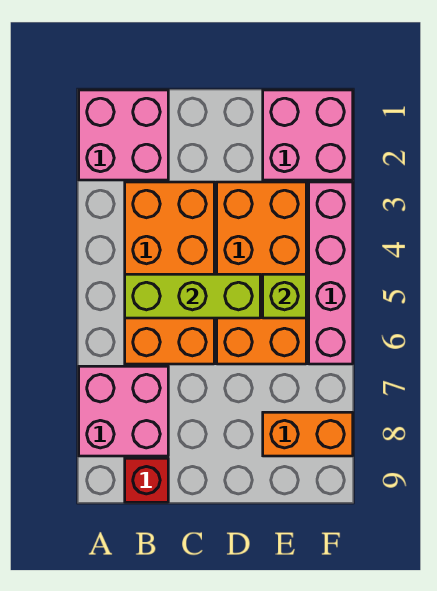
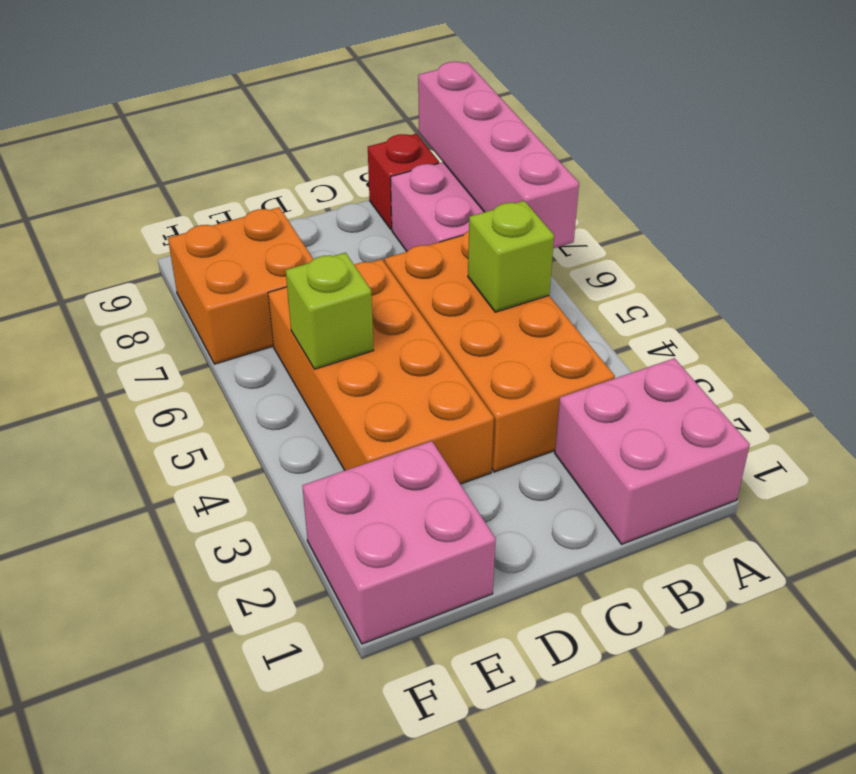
lime brick B5:D5 level 2 -> lime brick B5 level 2
orange brick E8:F8 level 1 -> orange brick E7:F8 level 1
pink brick F3:F6 level 1 -> pink brick A6:A9 level 2

